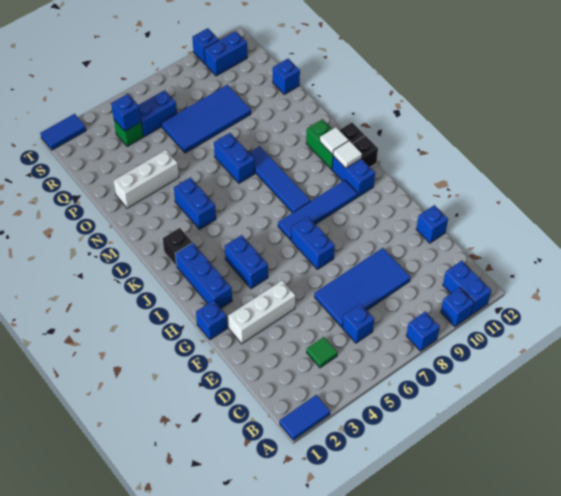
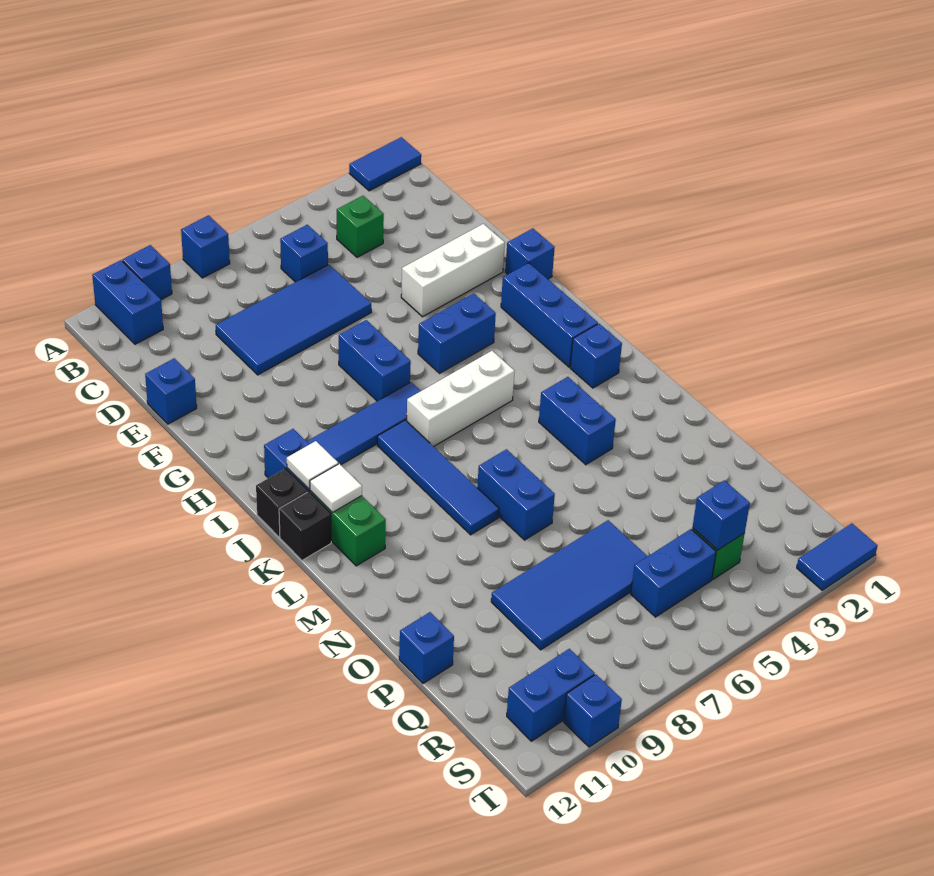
green tile C4 level 1 -> green brick C4 level 1
blue brick H4:I4 level 1 -> blue brick H4:H5 level 1
black brick K2 level 1 -> blue brick K2 level 1
white brick O2:O4 level 1 -> white brick J5:J7 level 1

